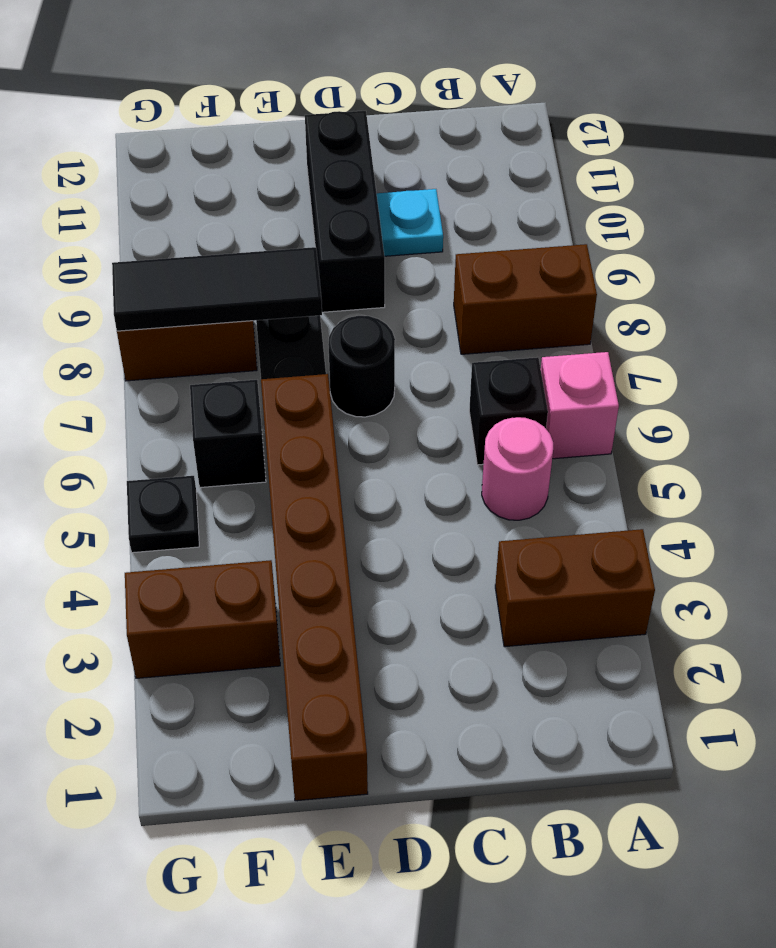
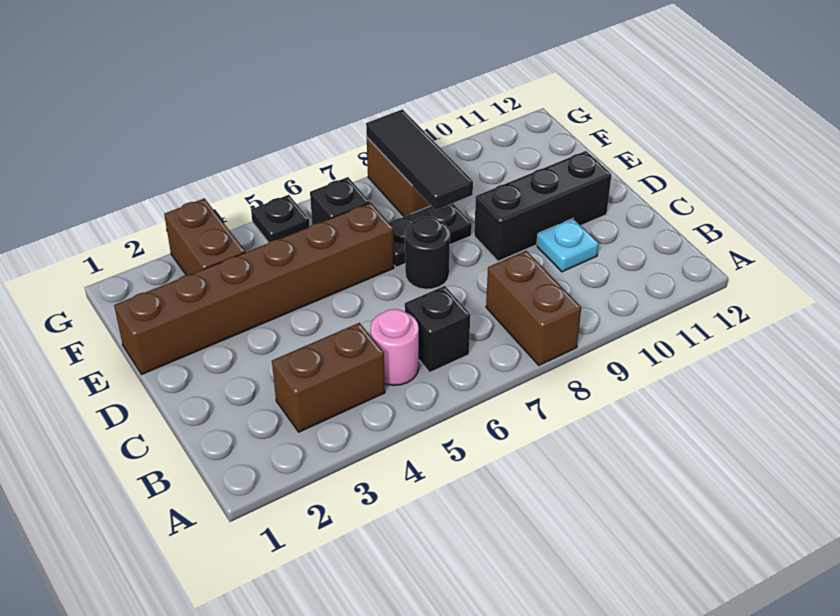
brown brick A3:B3 level 1 -> brown brick B3:B4 level 1
pink brick A6 level 1 -> none

